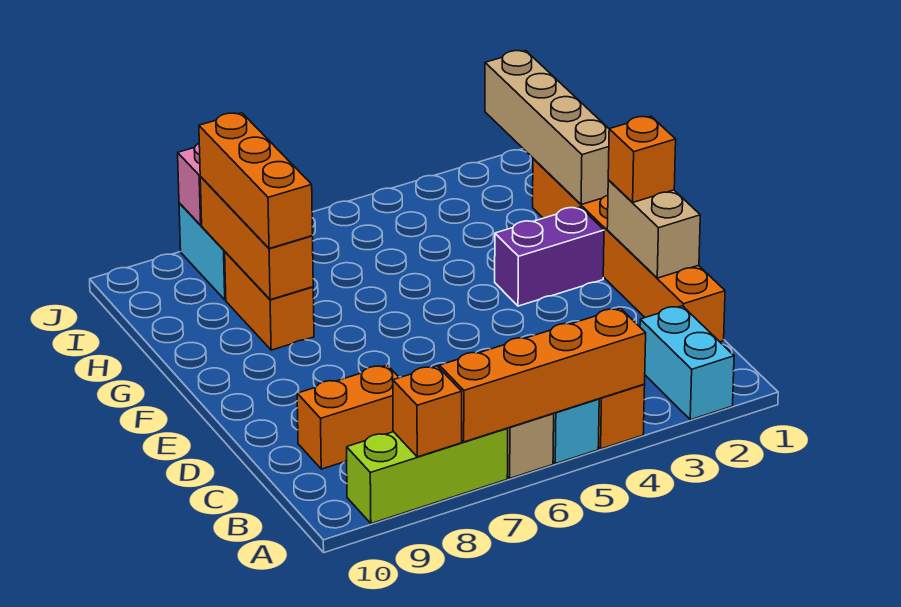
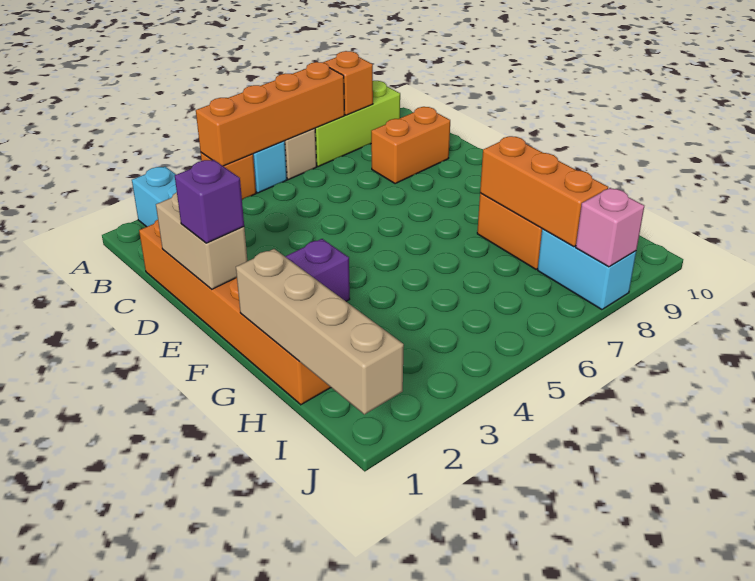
orange brick E1 level 3 -> purple brick E1 level 3
orange brick G8:I8 level 3 -> none

